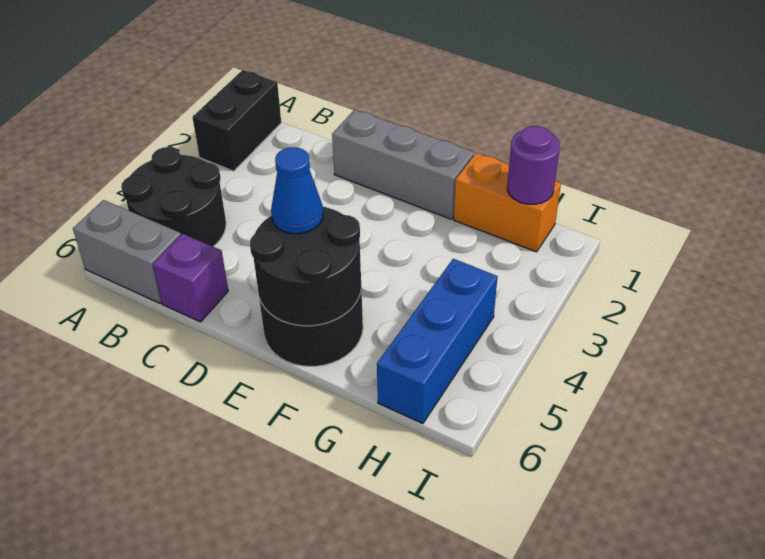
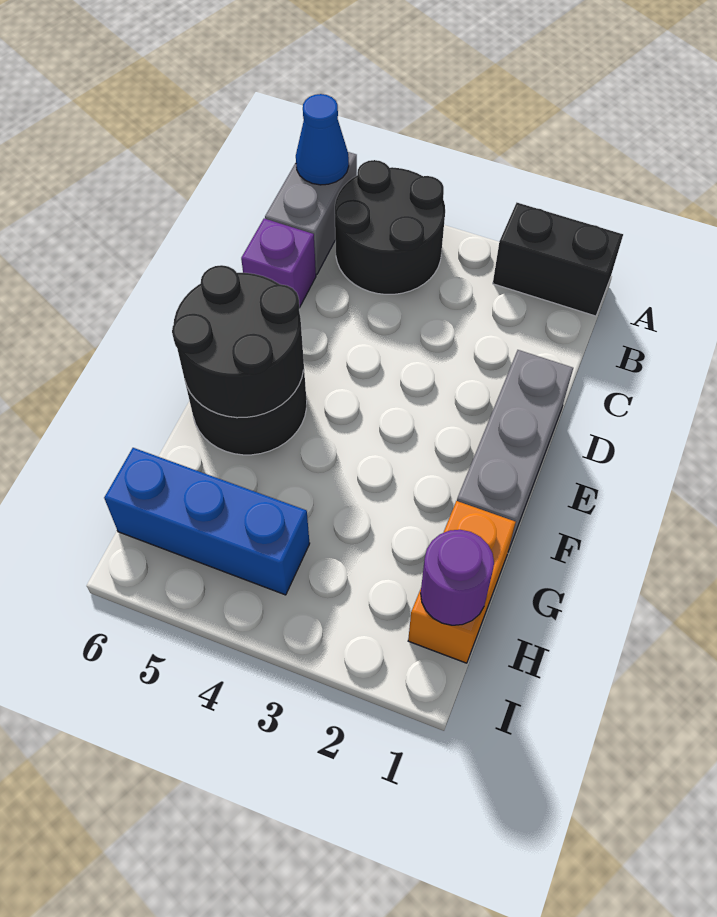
blue cone E5 level 3 -> blue cone A6 level 2

